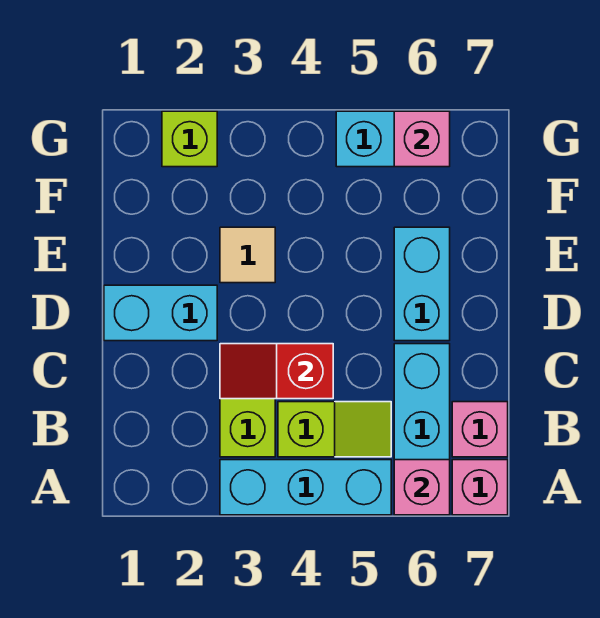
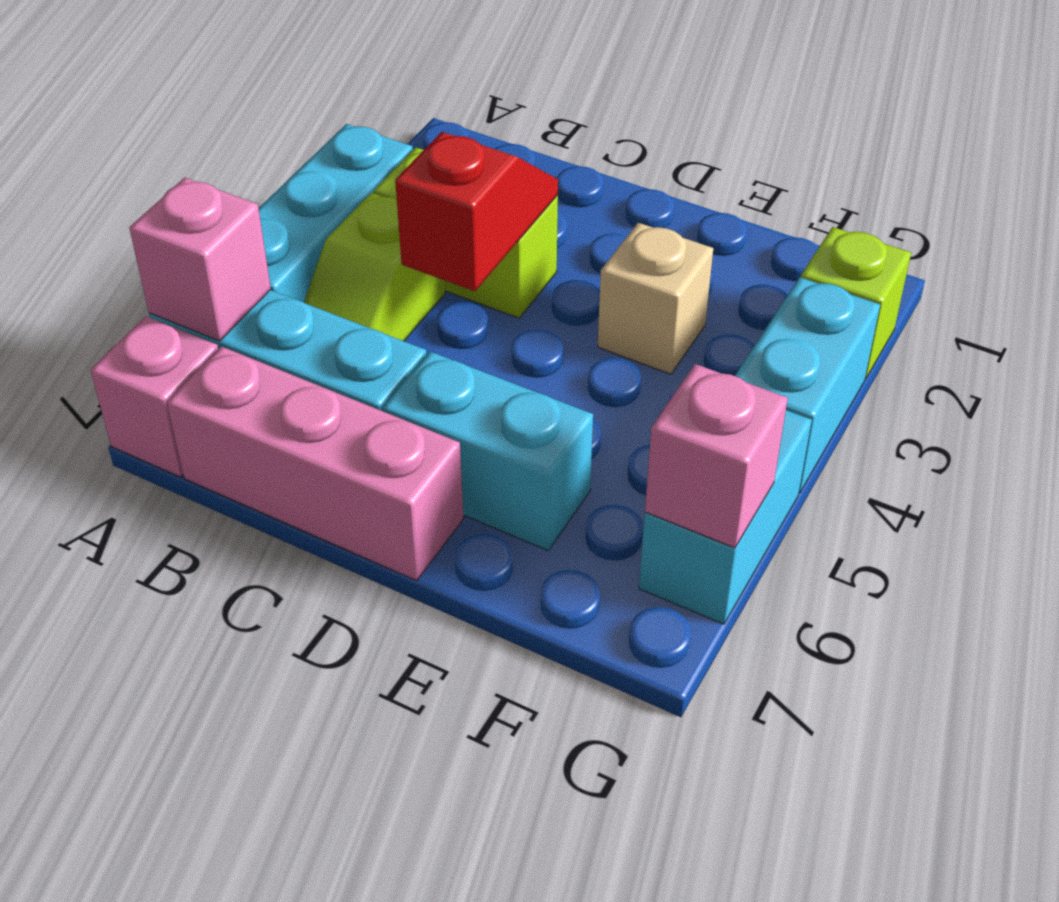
pink brick B7 level 1 -> pink brick B7:D7 level 1
cyan brick D1:D2 level 1 -> cyan brick G3:G4 level 1
tan tile E3 level 1 -> tan brick E3 level 1

